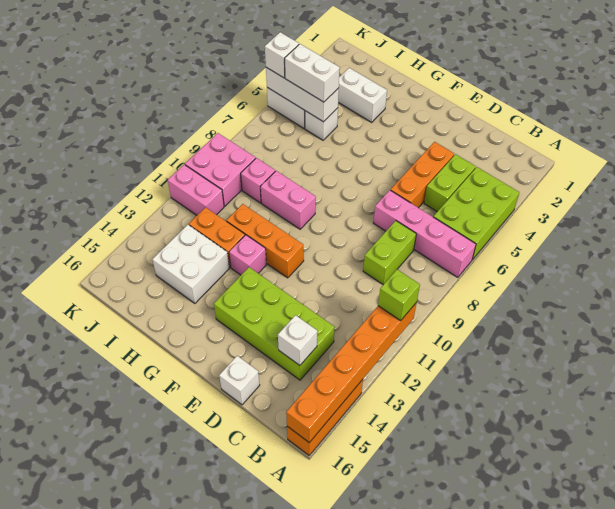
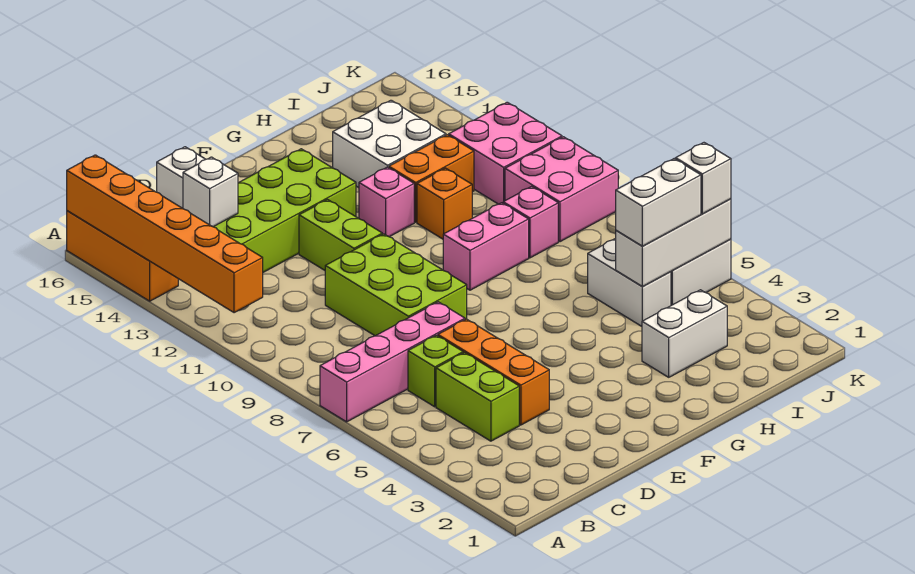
lime brick A4:B6 level 1 -> lime brick D8:E10 level 1
lime brick A11 level 3 -> lime brick C6 level 1
lime brick C8:C9 level 1 -> lime brick E11:E12 level 1
orange brick F11:H11 level 1 -> orange brick H11 level 1
white brick I5 level 1 -> white brick I5:I6 level 1
pink brick J11:K11 level 1 -> pink brick J11:K12 level 1

